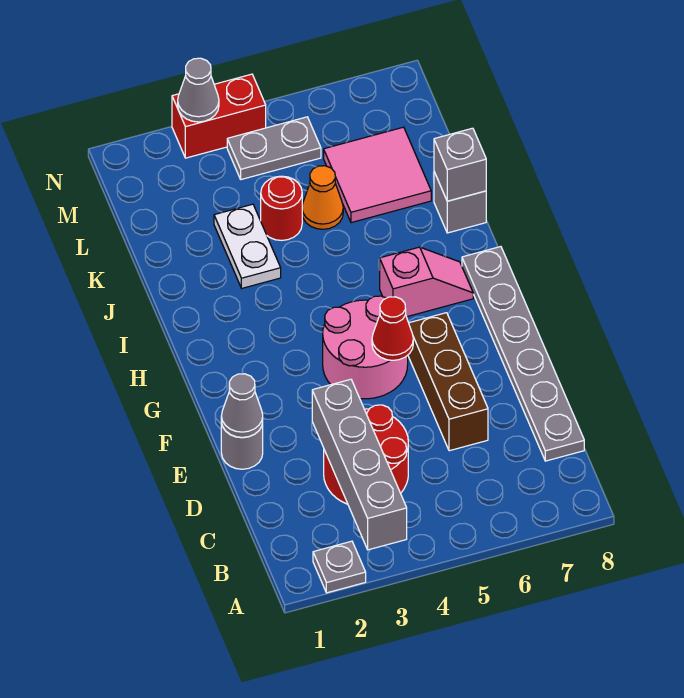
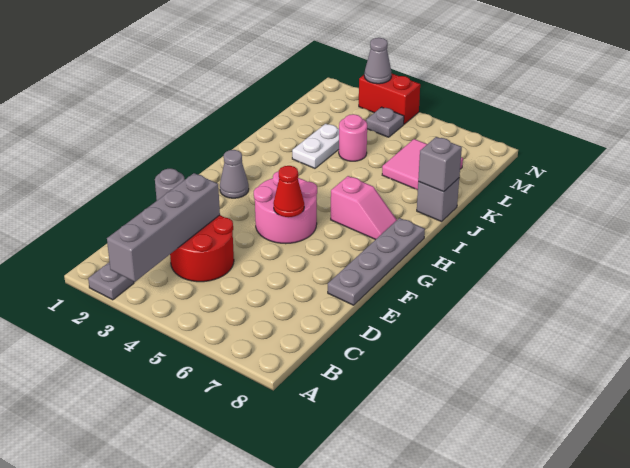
grey plate C8:H8 level 1 -> grey plate E8:H8 level 1
brown brick D6:F6 level 1 -> none
grey cone E1 level 2 -> grey cone G2 level 1
red round brick K4 level 1 -> pink round brick K4 level 1
orange cone K5 level 1 -> none
grey plate M4:M5 level 1 -> grey plate M4 level 1

